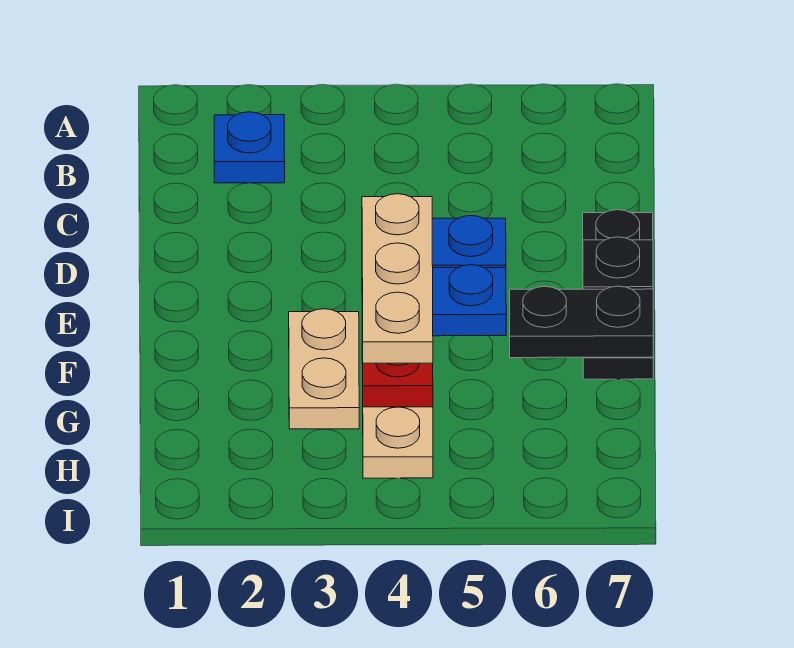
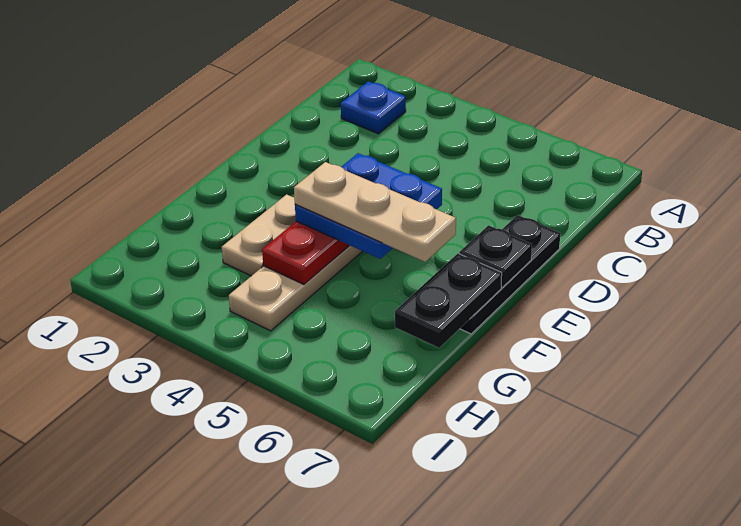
tan plate E4:G4 level 4 -> tan plate F4:F6 level 4
black plate F6:F7 level 2 -> black plate F7:G7 level 2

